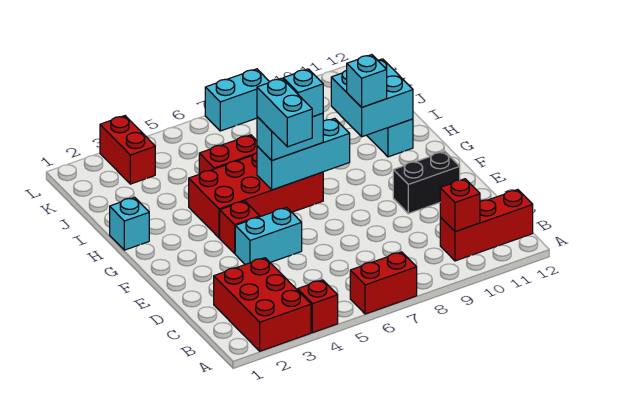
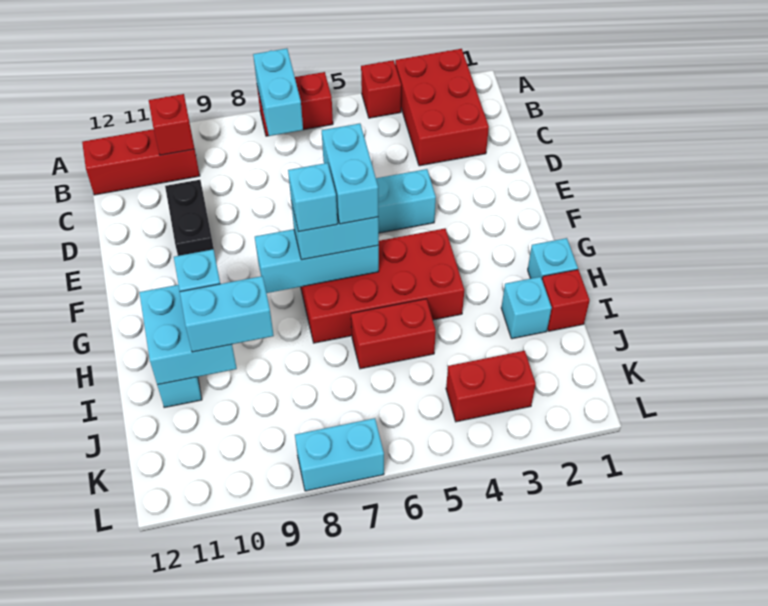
none -> cyan brick A7:B7 level 2
black brick E10:E11 level 1 -> black brick D10:E10 level 1
red brick F4 level 1 -> red brick I1 level 1
none -> cyan brick I2 level 1
none -> cyan brick I9:I10 level 3
red brick K3:L3 level 1 -> red brick K3:K4 level 1

